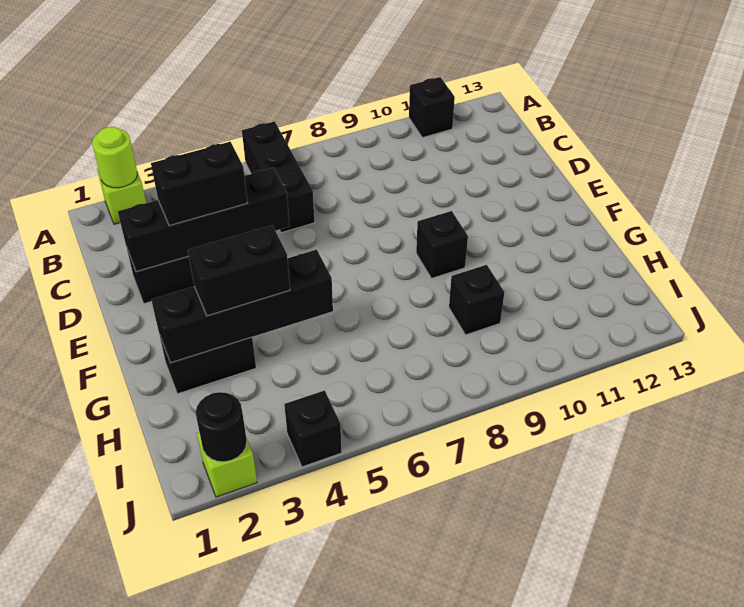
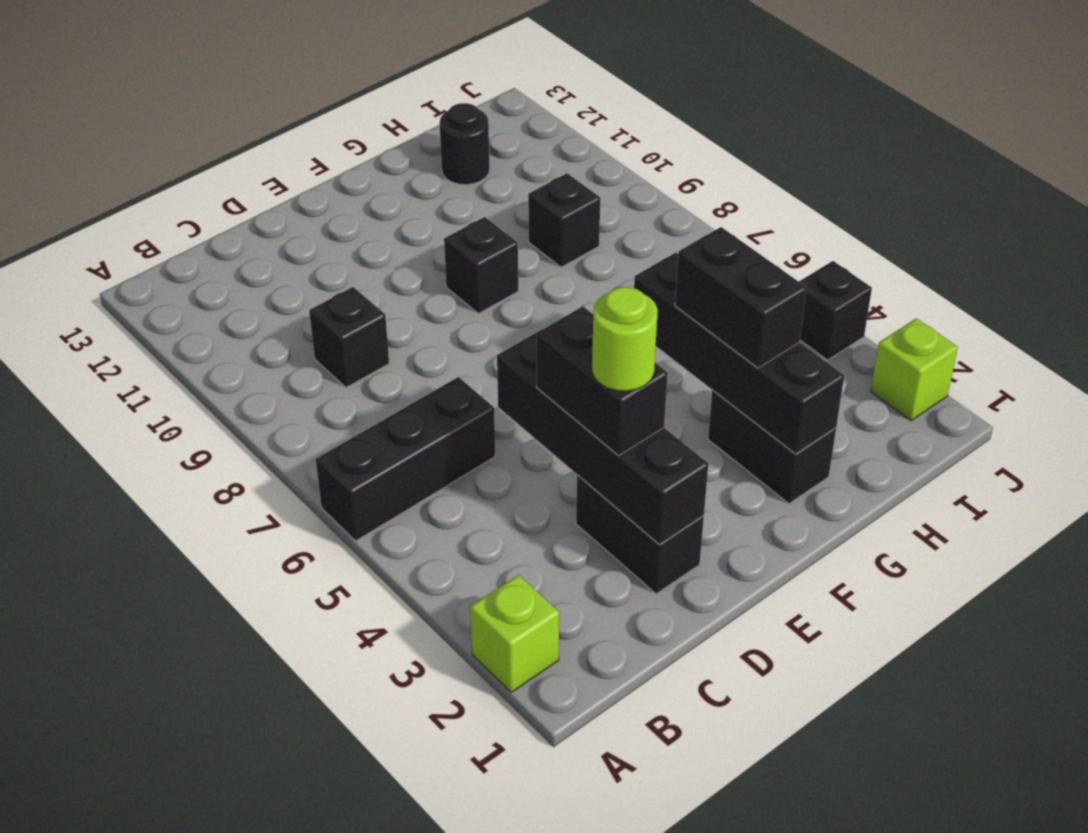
lime round brick A2 level 2 -> lime round brick D3 level 4
black brick A11 level 1 -> black brick C9 level 1
black round brick J2 level 2 -> black round brick H12 level 1

